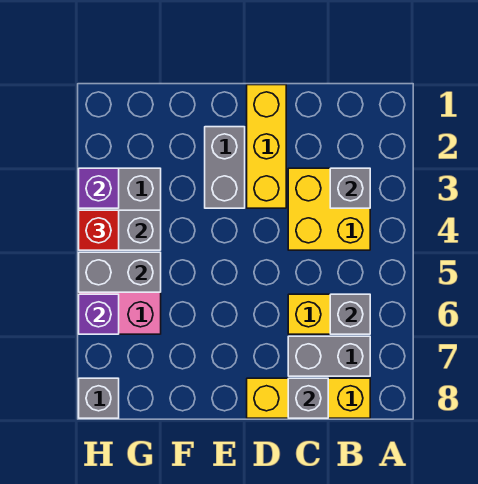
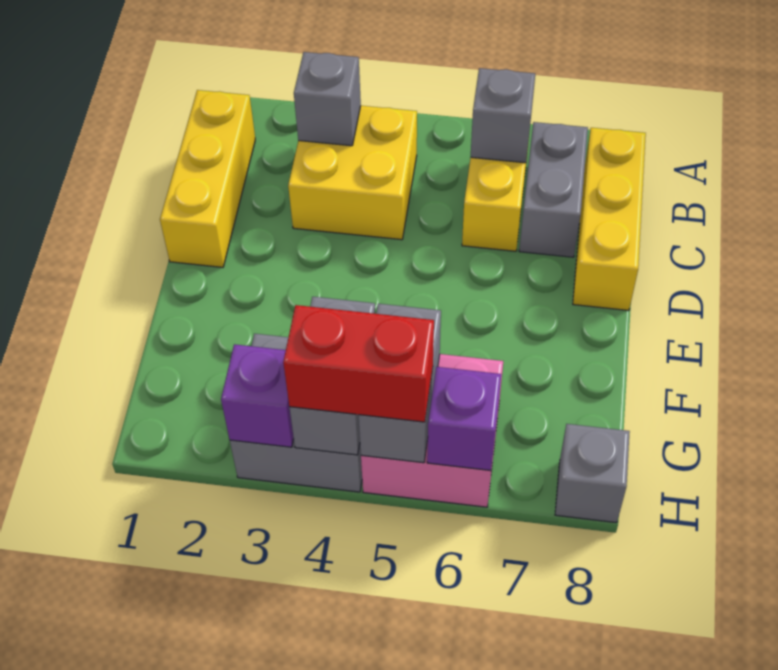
grey brick C8 level 2 -> none
yellow brick D1:D3 level 1 -> yellow brick B1:D1 level 1
grey brick E2:E3 level 1 -> none
red brick H4 level 3 -> red brick H4:H5 level 3

